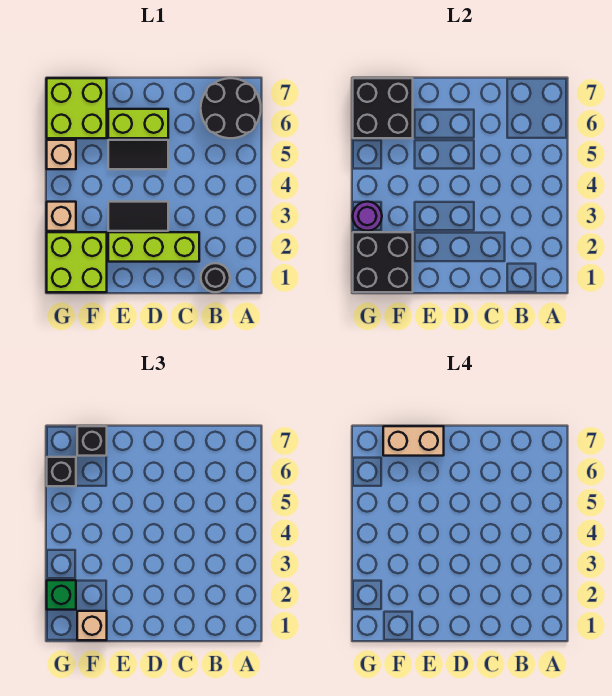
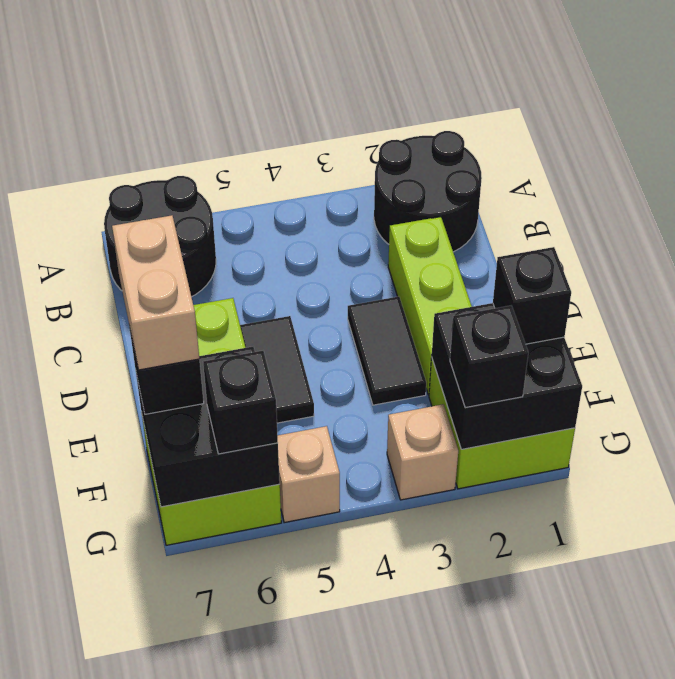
black round brick B1 level 1 -> black round brick A1:B2 level 1
tan brick F1 level 3 -> black brick F1 level 3
green brick G2 level 3 -> black brick G2 level 3
purple round brick G3 level 2 -> none

